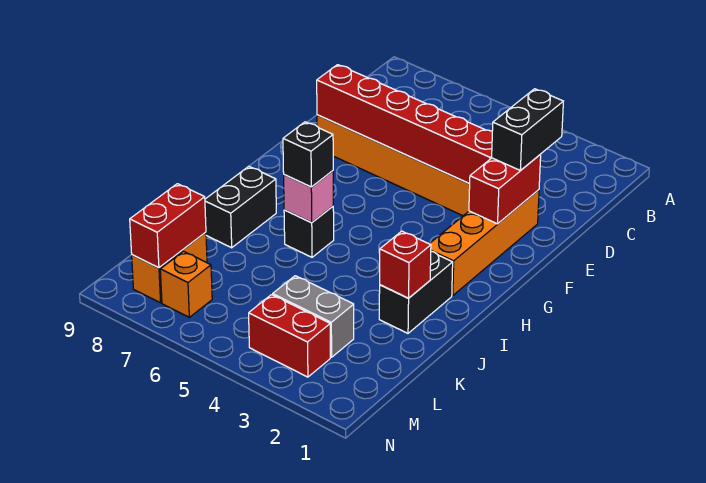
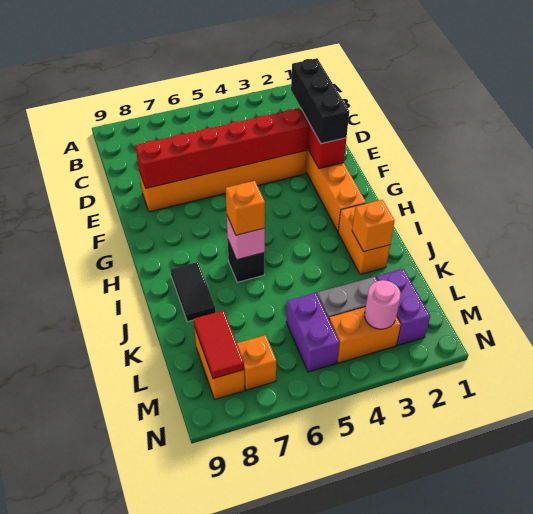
black brick D2:E2 level 3 -> black brick D2:F2 level 3
black brick I2:J2 level 1 -> orange brick I2:J2 level 1
black brick I6 level 3 -> orange brick I6 level 3
black brick I8:J8 level 1 -> black tile I8:J8 level 1
red brick J2 level 2 -> orange brick J2 level 2
none -> purple brick L2:M2 level 1
none -> purple brick L5:M5 level 1
red brick L8:M8 level 2 -> red tile L8:M8 level 2
red brick M3:M4 level 1 -> orange brick M3:M4 level 1
none -> pink round brick M3 level 2

